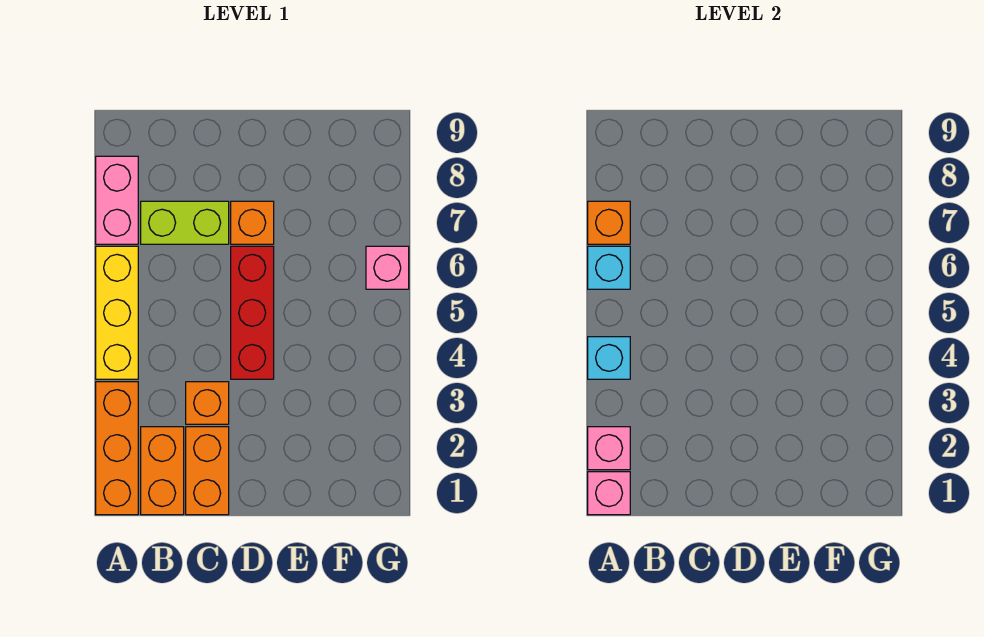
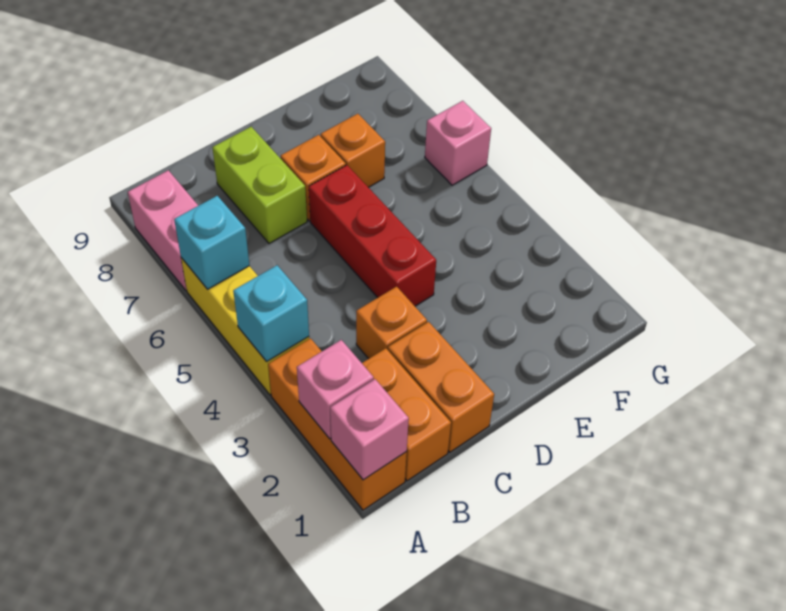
orange brick A7 level 2 -> orange brick E7 level 1
lime brick B7:C7 level 1 -> lime brick C7:C8 level 1

